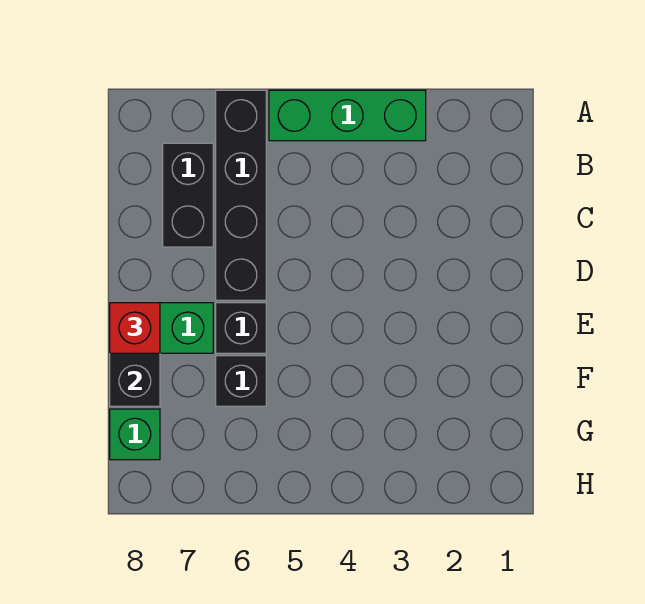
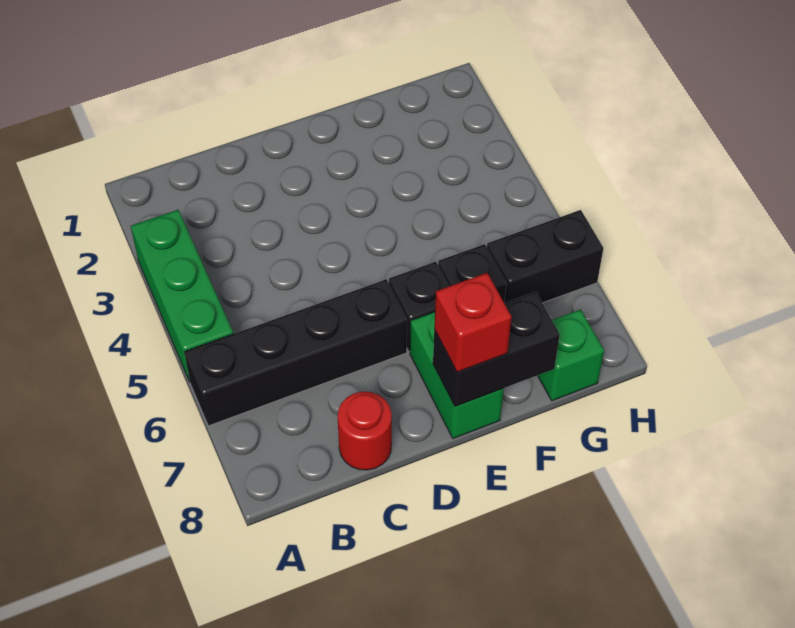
black brick B7:C7 level 1 -> black brick G6:H6 level 1
none -> red round brick C8 level 1

